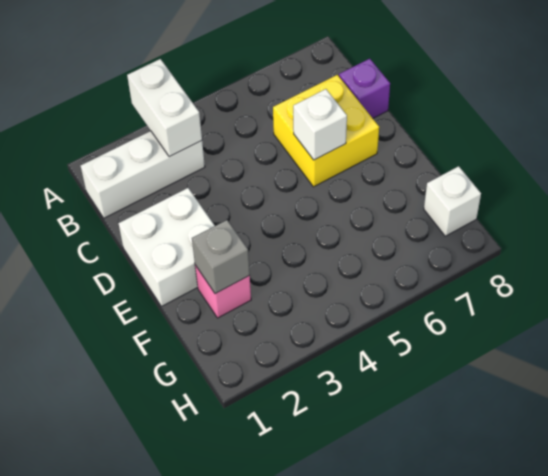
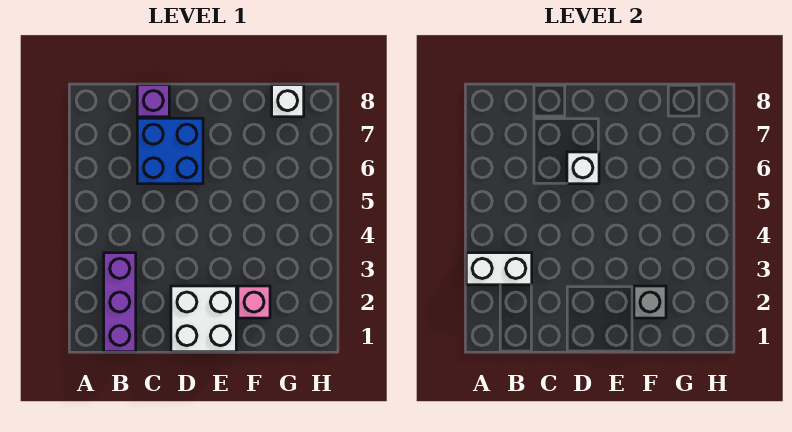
white brick B1:B3 level 1 -> purple brick B1:B3 level 1
yellow brick C6:D7 level 1 -> blue brick C6:D7 level 1

